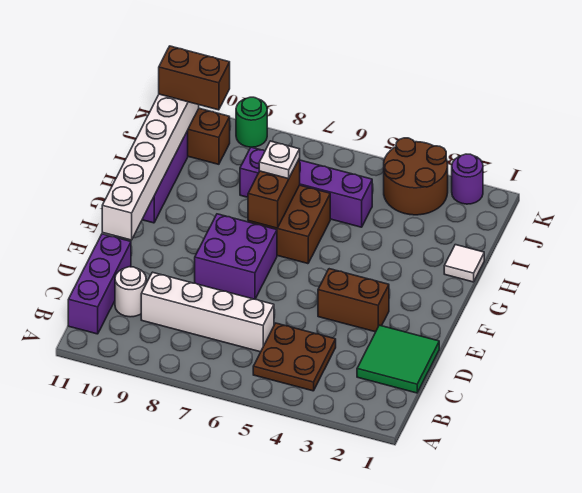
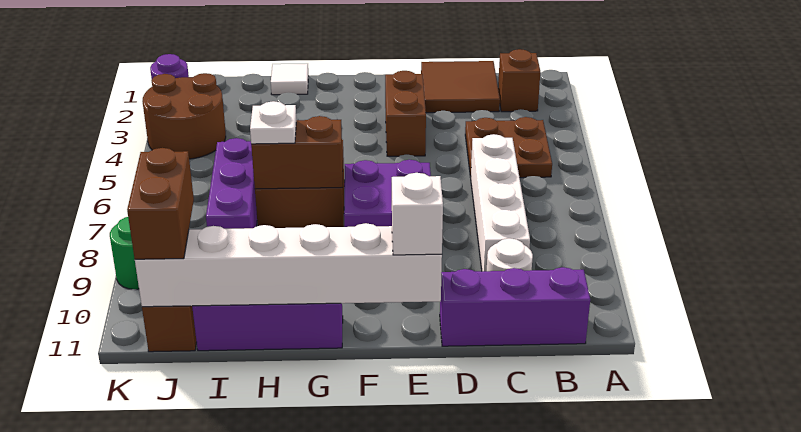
none -> brown brick B2 level 1
green tile C1:D2 level 1 -> brown tile C1:D2 level 1
none -> white brick E11 level 3
purple brick I5:I8 level 1 -> purple brick I6:I8 level 1

